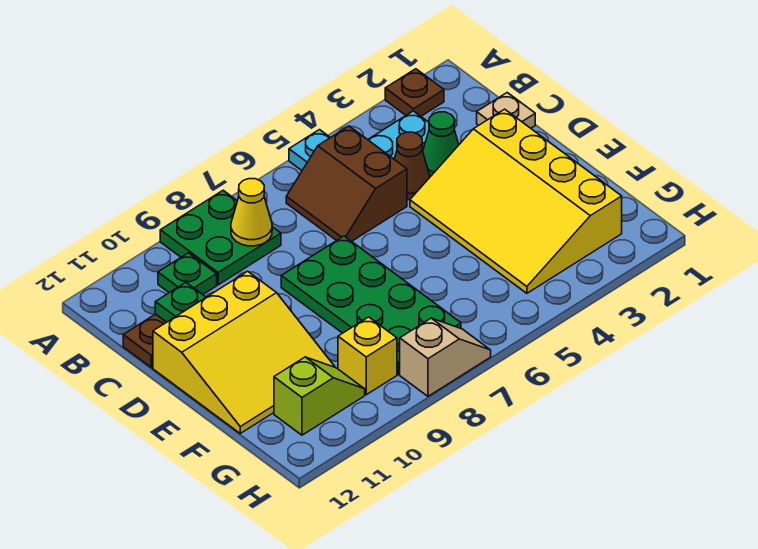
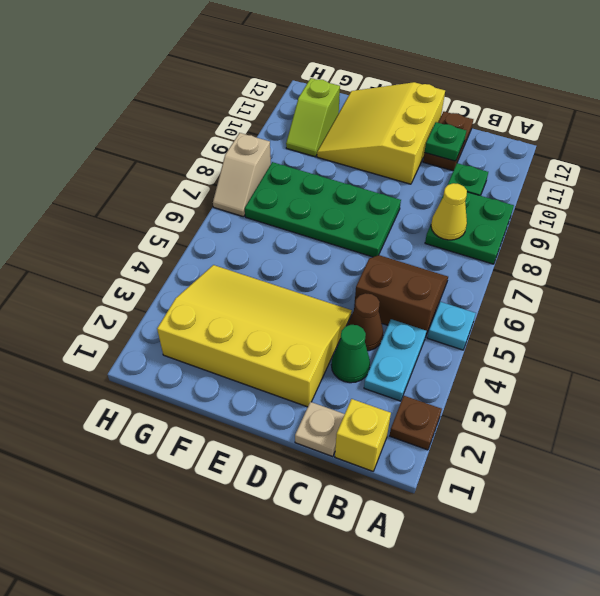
yellow brick G9 level 1 -> yellow brick B1 level 1

